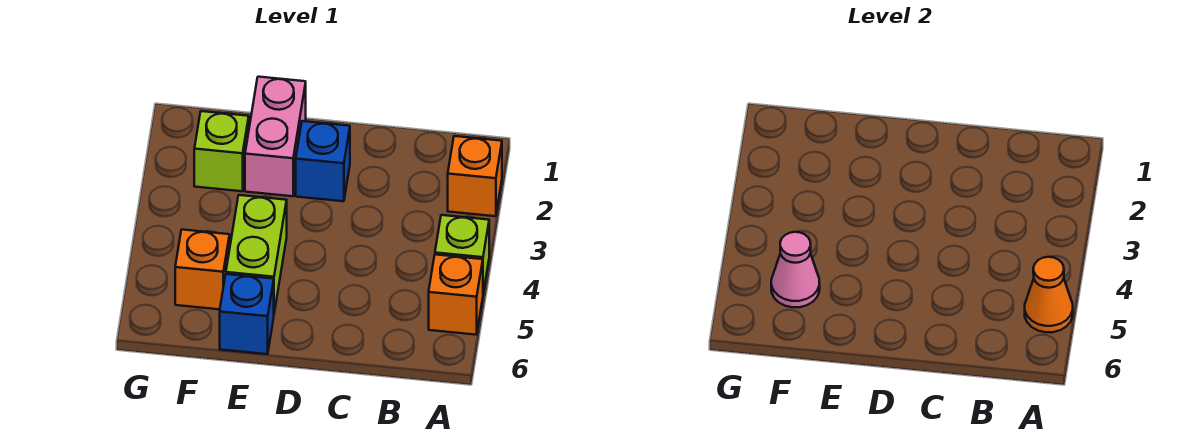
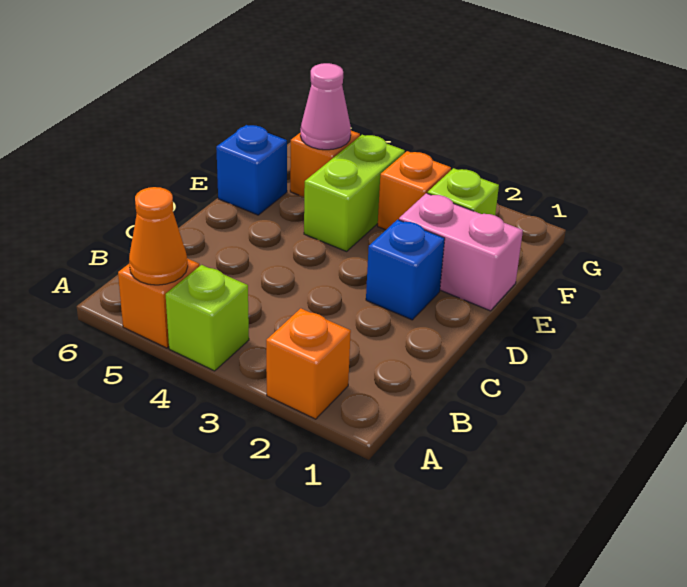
lime brick E4:E5 level 1 -> lime brick E4:F4 level 1
none -> orange brick F3 level 1

